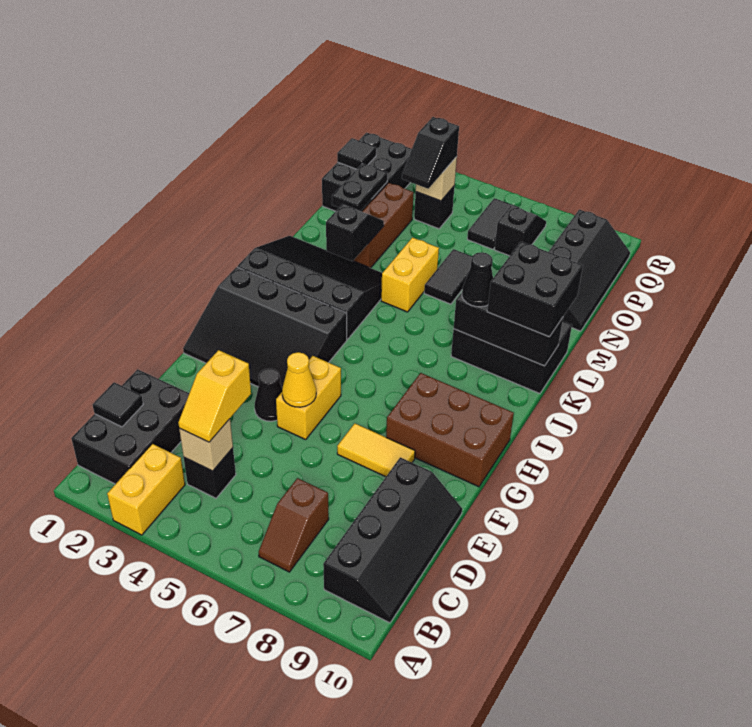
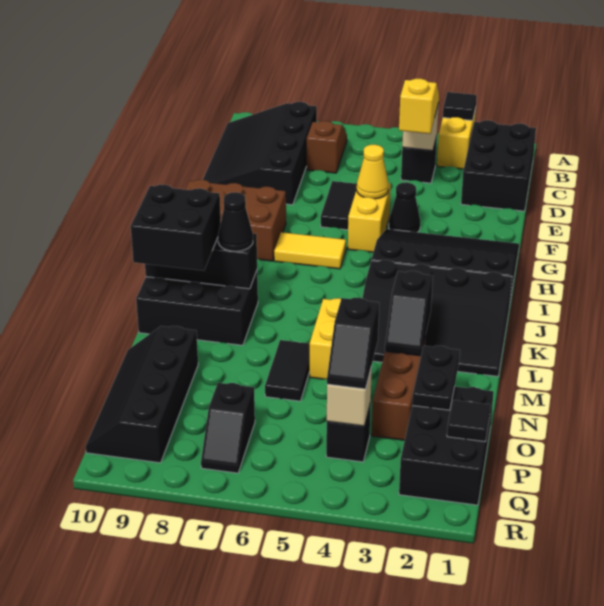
black slope B9:E10 level 1 top 9 -> black slope B8:E10 level 1 top 8
black tile C1 level 2 -> black tile A3 level 2
yellow tile F7:F8 level 1 -> yellow tile H6:H7 level 1
black slope O4:P4 level 3 top P -> black slope O4:P4 level 3 top O
black tile P6:Q6 level 1 -> black tile E6:F6 level 1

